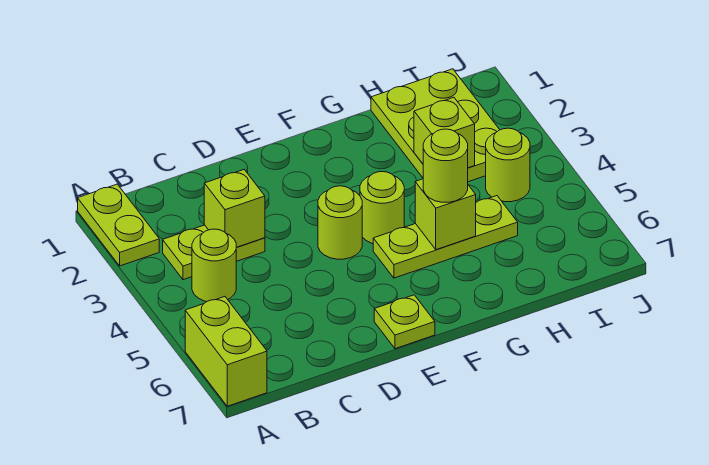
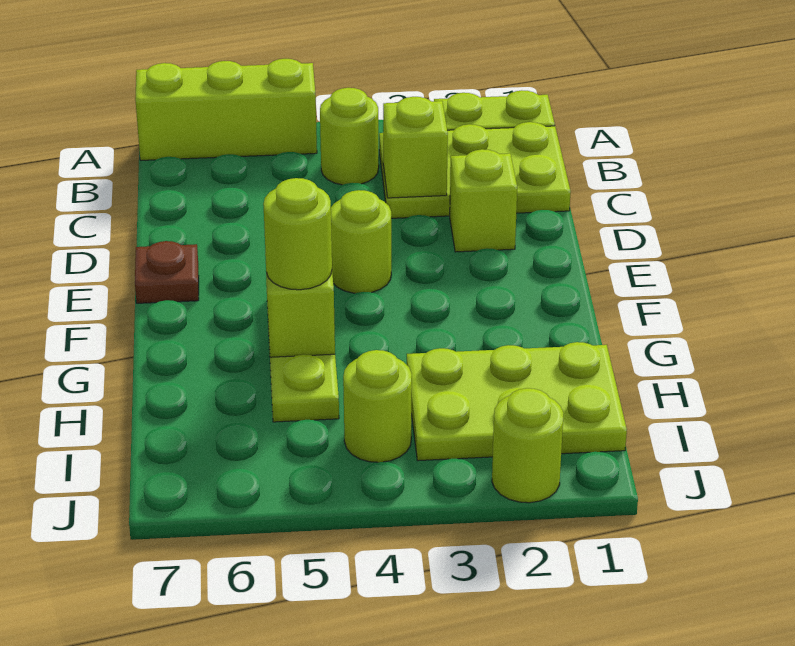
lime brick A6:A7 level 1 -> lime brick A5:A7 level 1
lime plate B3:C3 level 1 -> lime plate B1:C3 level 1
lime plate E7 level 1 -> brown plate E7 level 1
lime round brick F4 level 1 -> lime round brick J2 level 1
lime brick H3 level 2 -> lime brick D2 level 1

